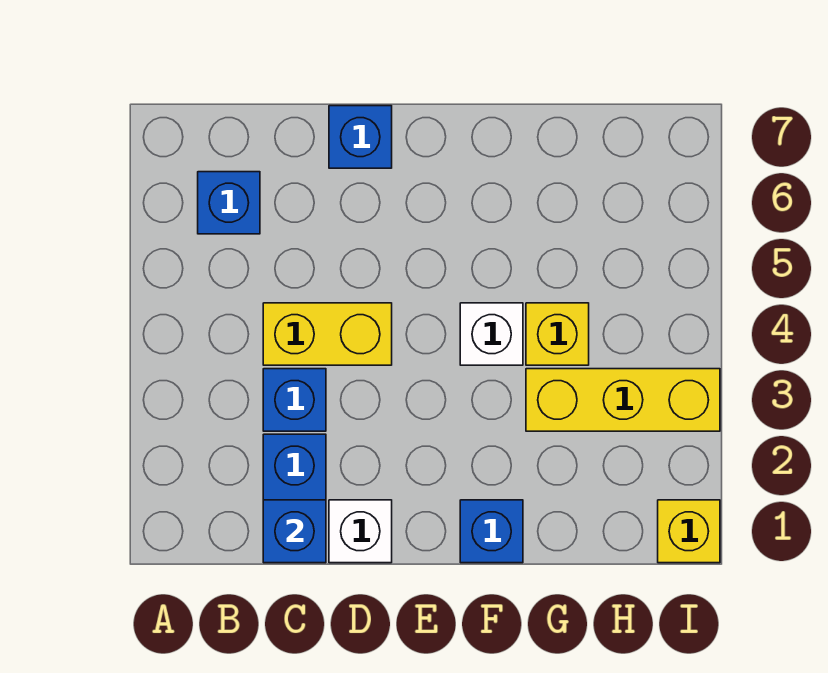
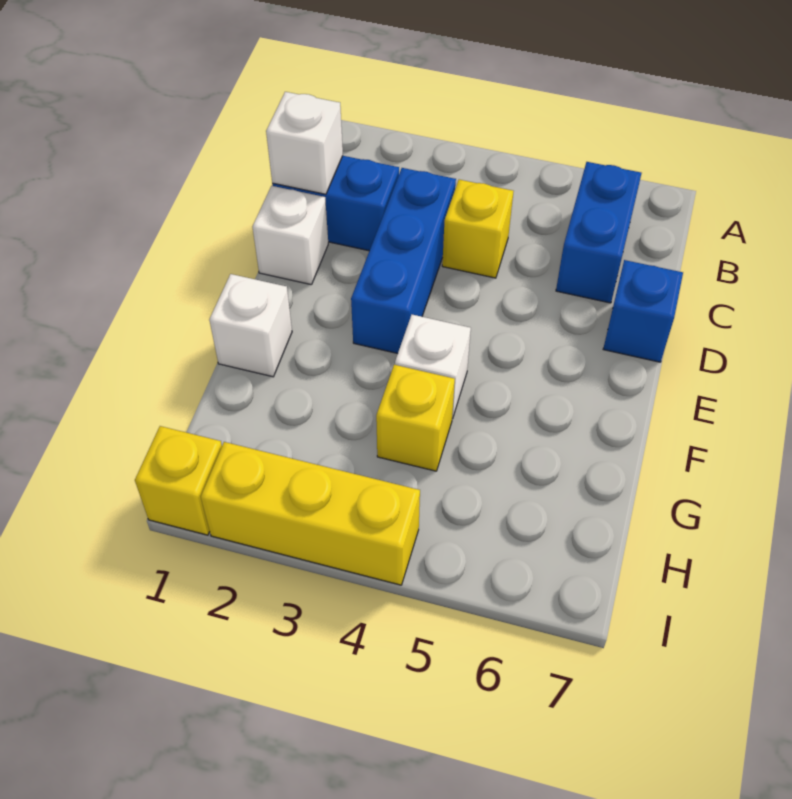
blue brick B6 level 1 -> blue brick B6:C6 level 1
blue brick C1 level 2 -> white brick C1 level 2
blue brick C3 level 1 -> blue brick C3:E3 level 1
yellow brick C4:D4 level 1 -> yellow brick C4 level 1
blue brick F1 level 1 -> white brick F1 level 1
yellow brick G3:I3 level 1 -> yellow brick I2:I4 level 1

